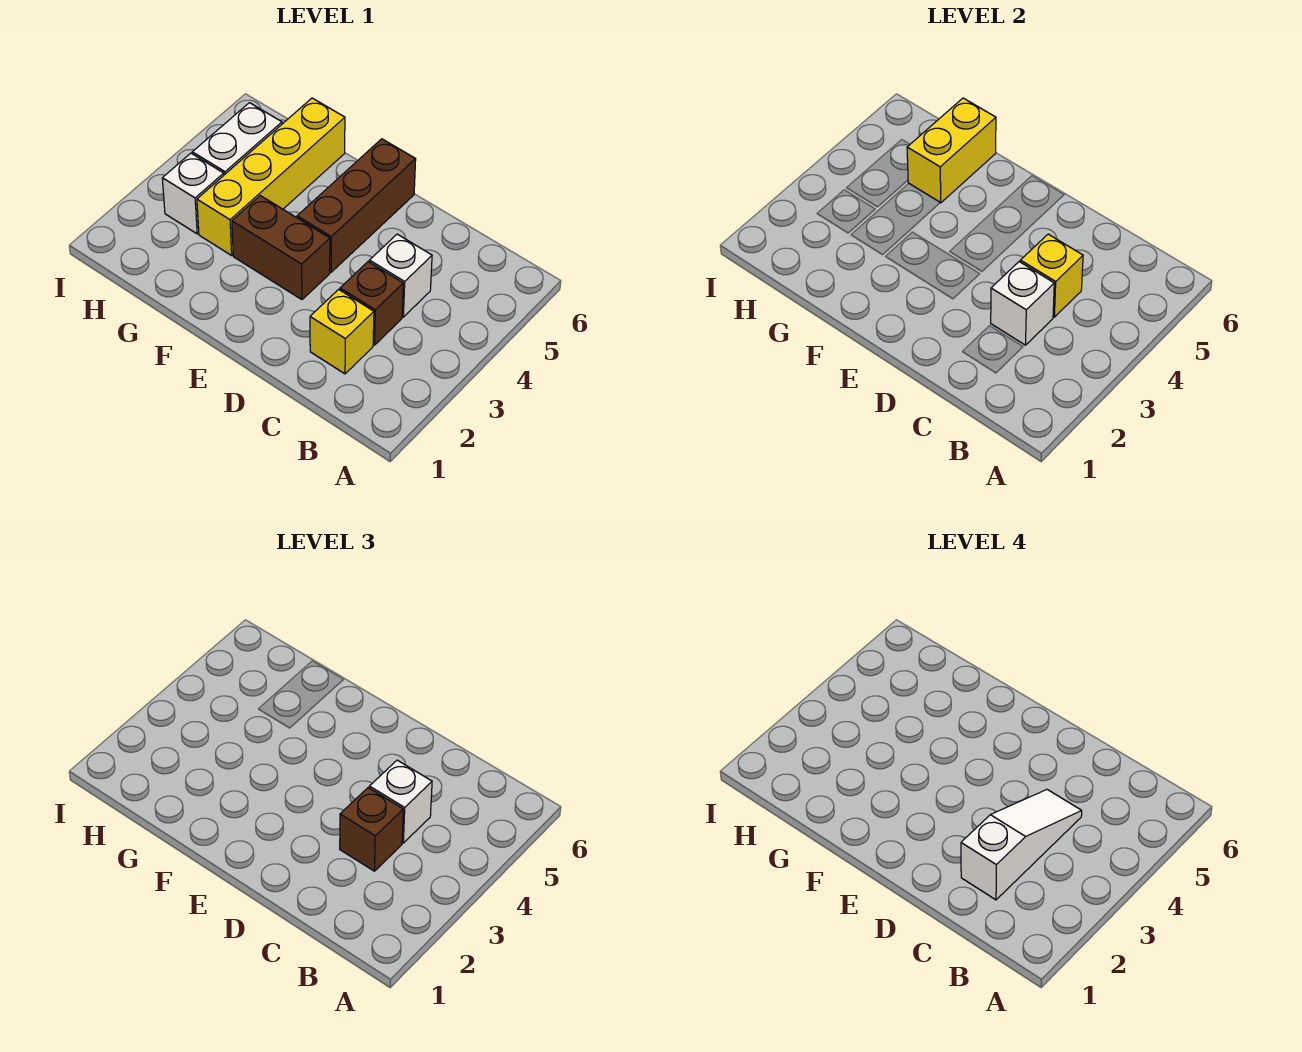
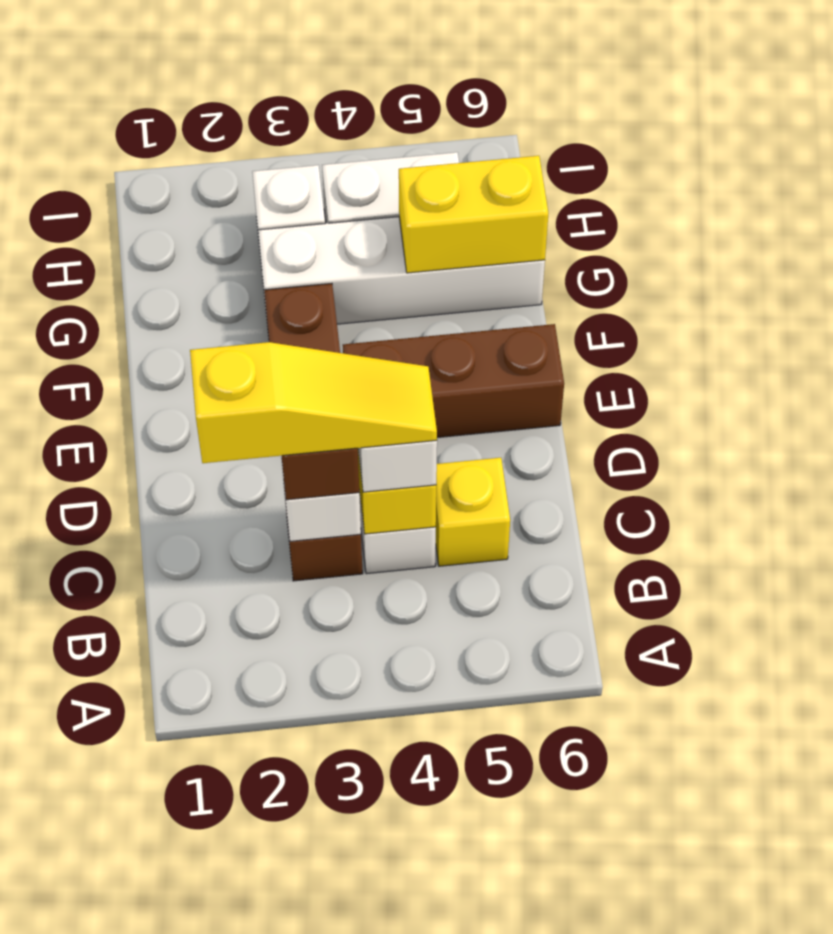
yellow brick C2 level 1 -> yellow brick C5 level 1
white slope C2:C4 level 4 top 2 -> yellow slope C2:C4 level 4 top 2
yellow brick G3:G6 level 1 -> white brick G3:G6 level 1

